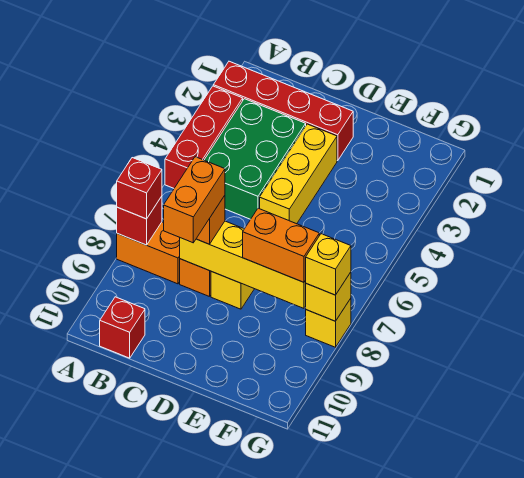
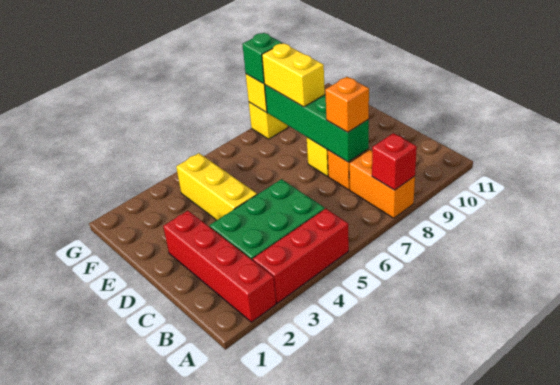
red brick A8 level 3 -> none
red brick B11 level 1 -> none
yellow brick C8:F8 level 2 -> green brick C8:F8 level 2
orange brick C8:C9 level 4 -> none
yellow brick D3:D5 level 1 -> yellow brick D4:F4 level 1
orange brick E8:F8 level 3 -> yellow brick E8:F8 level 3
yellow brick G8 level 3 -> green brick G8 level 3

